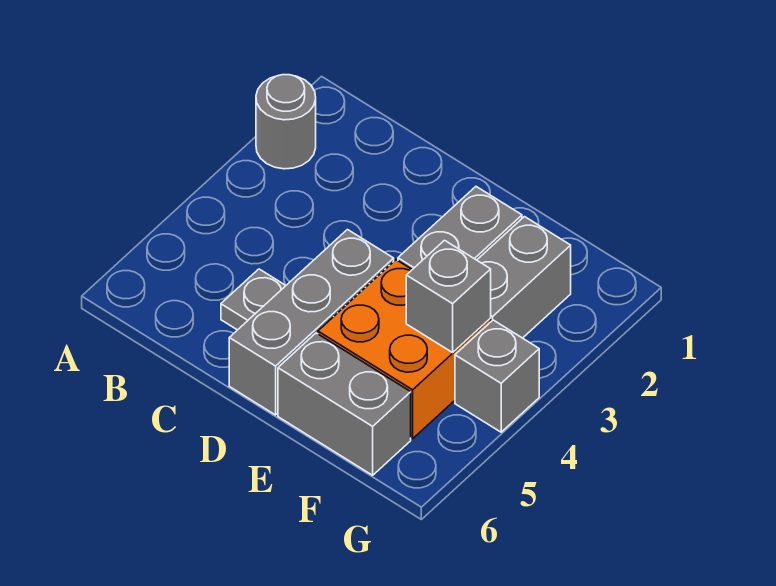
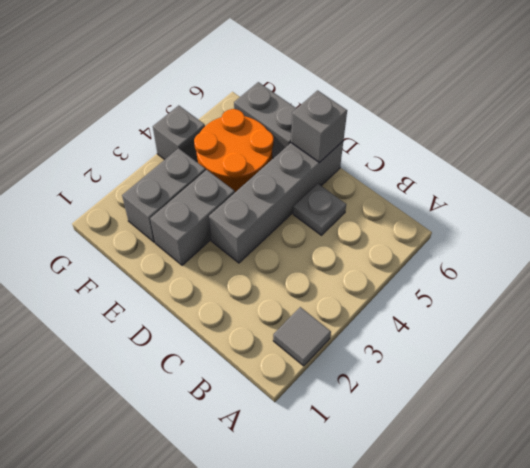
grey round brick A2 level 1 -> grey tile A2 level 1
grey brick D4:D6 level 1 -> grey brick D3:D6 level 1
orange brick E4:F5 level 1 -> orange round brick E4:F5 level 1
grey brick F4 level 2 -> grey brick D6 level 2

